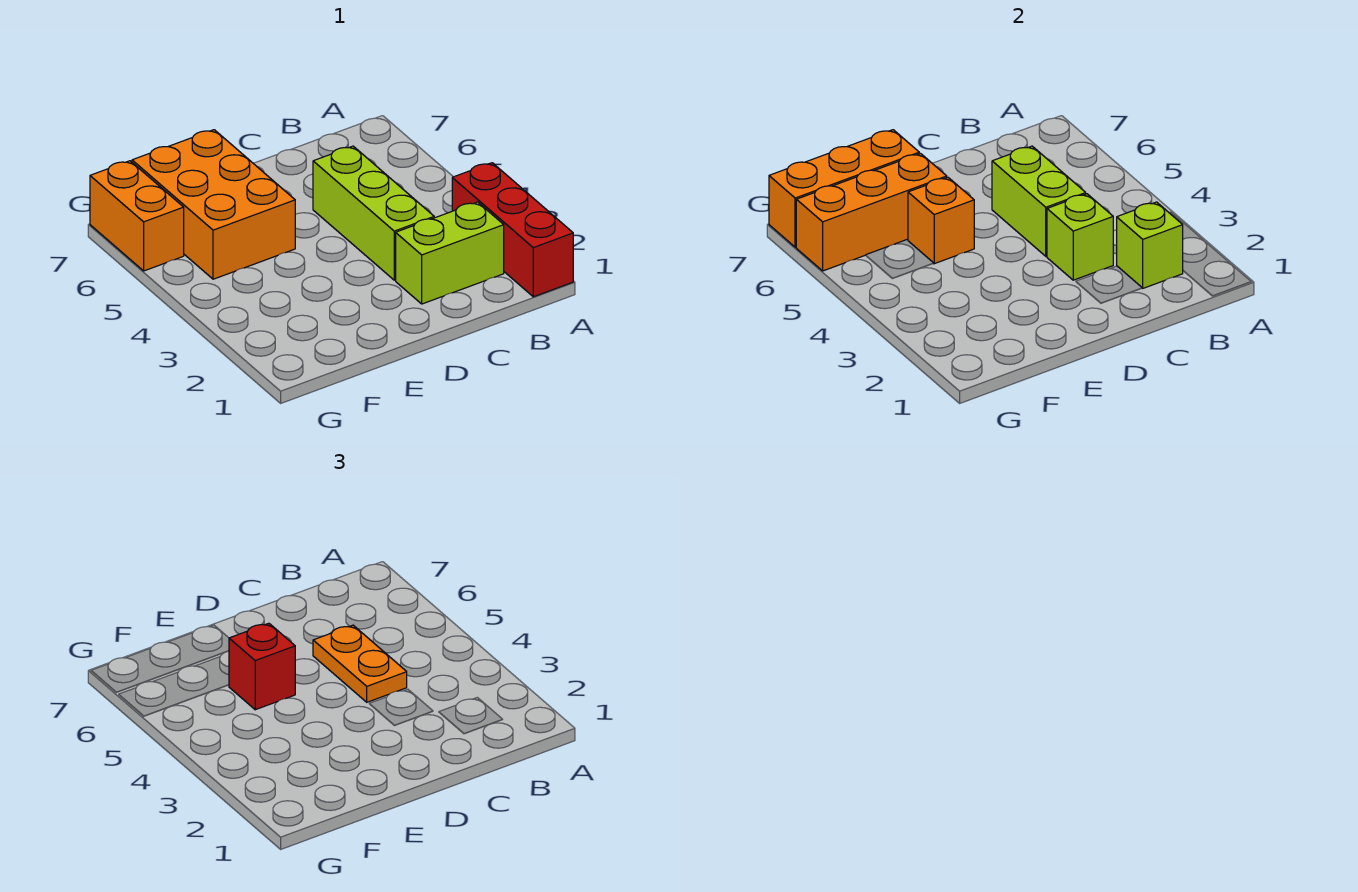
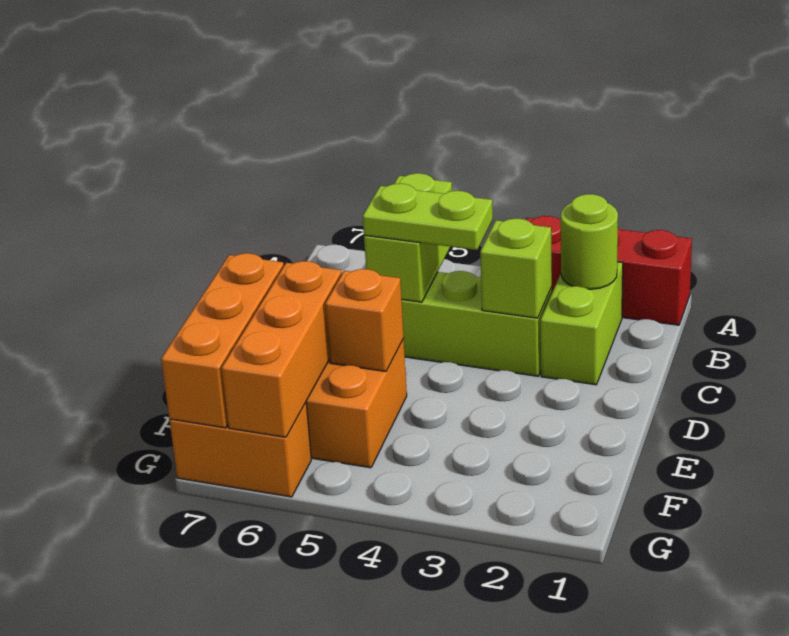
lime brick B2 level 2 -> lime round brick B2 level 2
lime brick C4:C5 level 2 -> lime brick B5:C5 level 2
orange plate C4:C5 level 3 -> lime plate C4:C5 level 3
red brick E5 level 3 -> none

